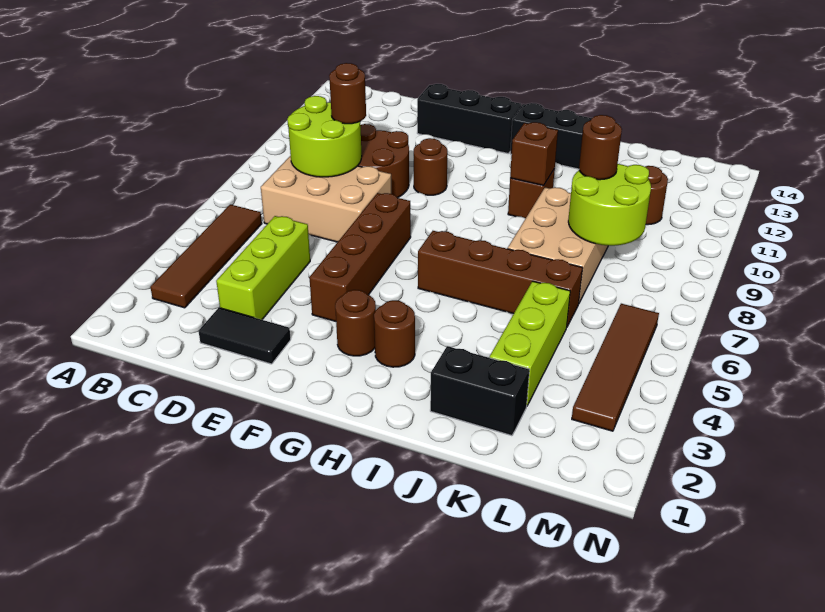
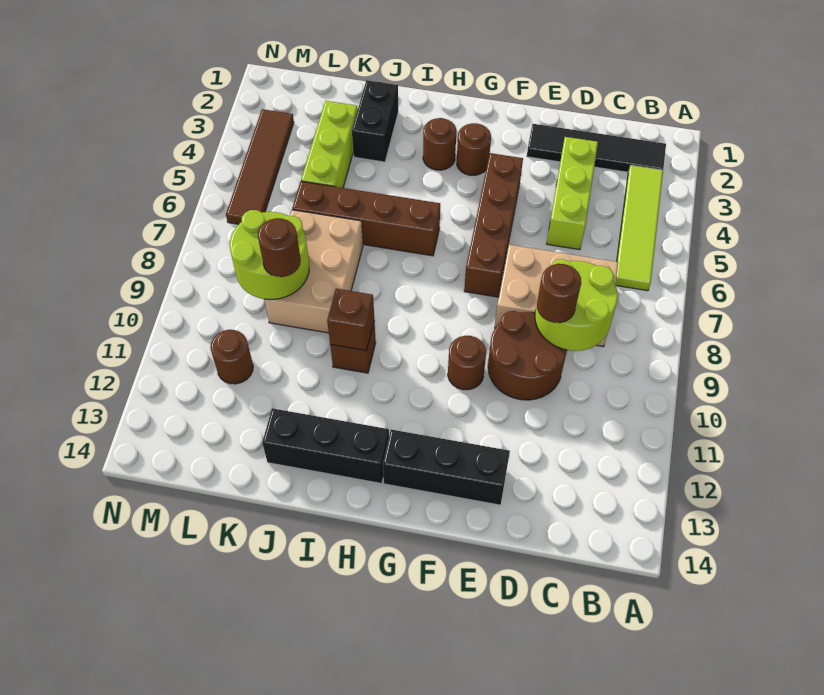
brown tile B3:B6 level 1 -> lime tile B3:B6 level 1
black tile D2:E2 level 1 -> black tile B2:E2 level 1
black brick J2:K2 level 1 -> black brick J2:J3 level 1

